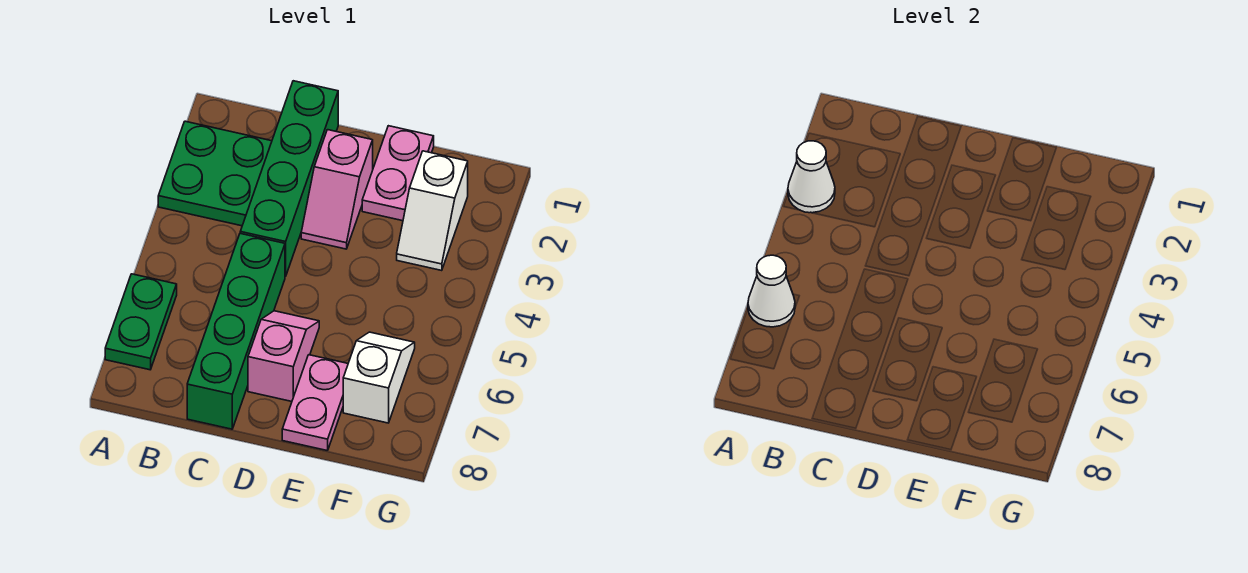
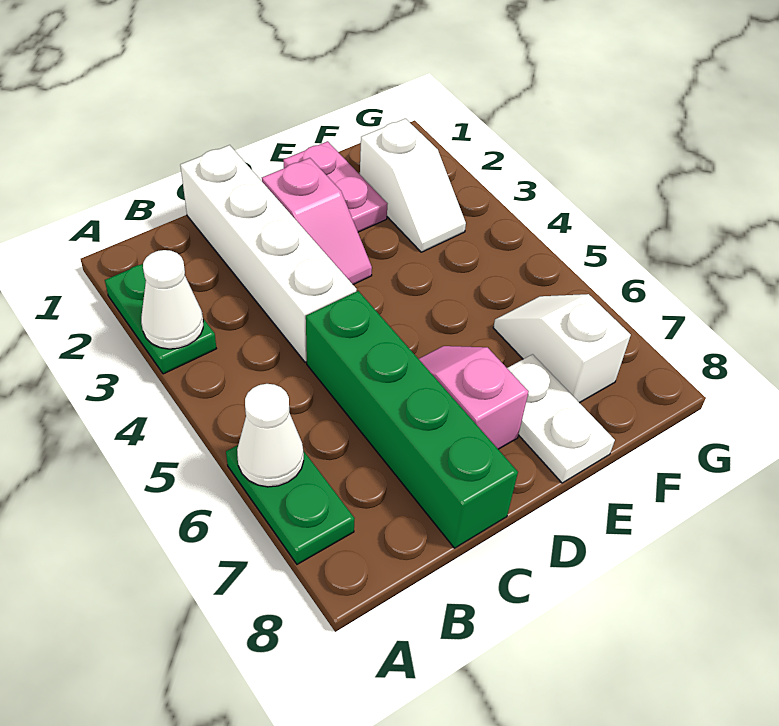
green plate A2:B3 level 1 -> green plate A2:A3 level 1
green brick C1:C4 level 1 -> white brick C1:C4 level 1
pink plate E7:E8 level 1 -> white plate E7:E8 level 1

